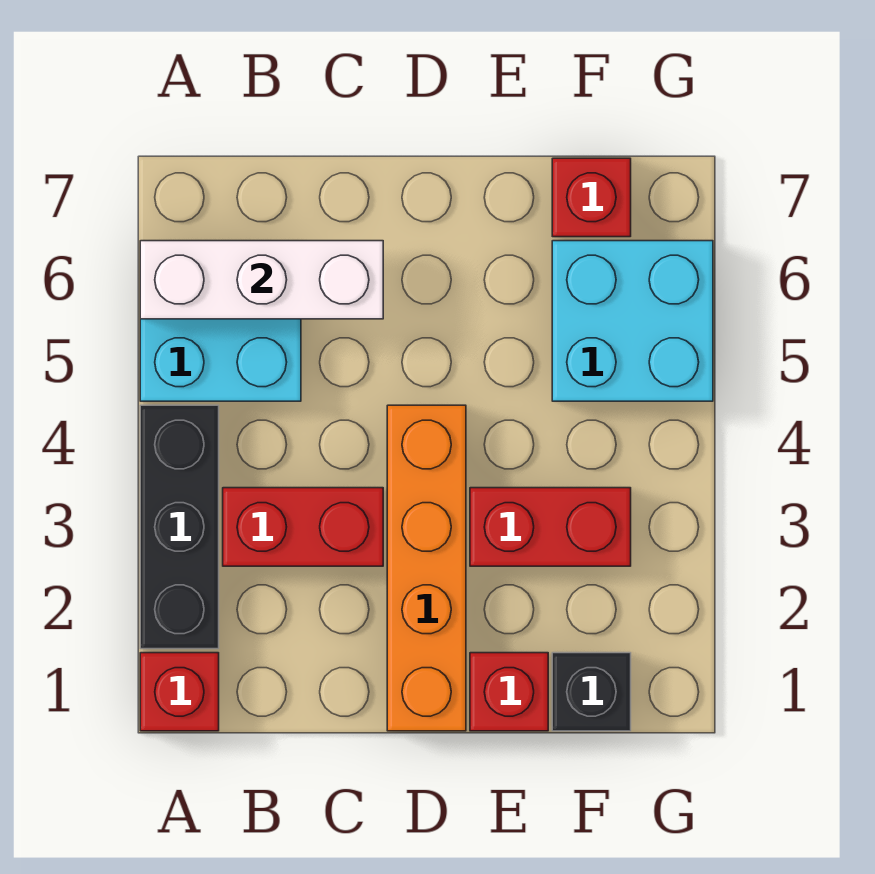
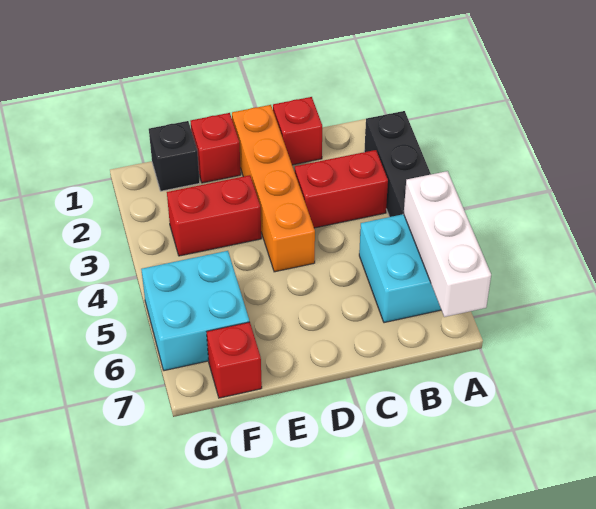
red brick A1 level 1 -> red brick C1 level 1
white brick A6:C6 level 2 -> white brick A5:A7 level 2

